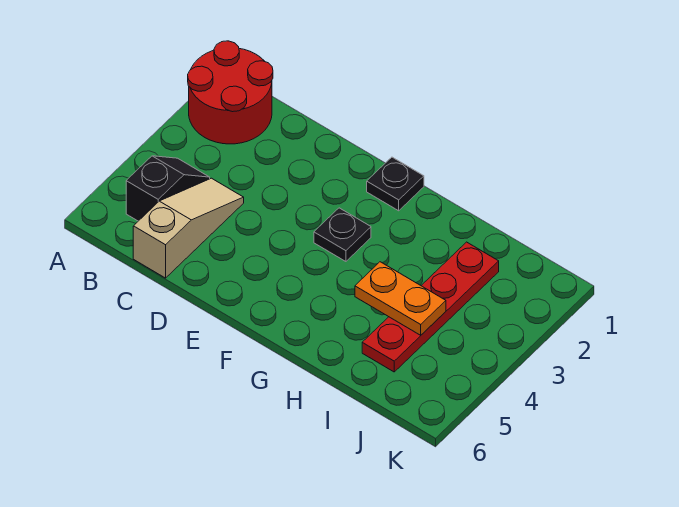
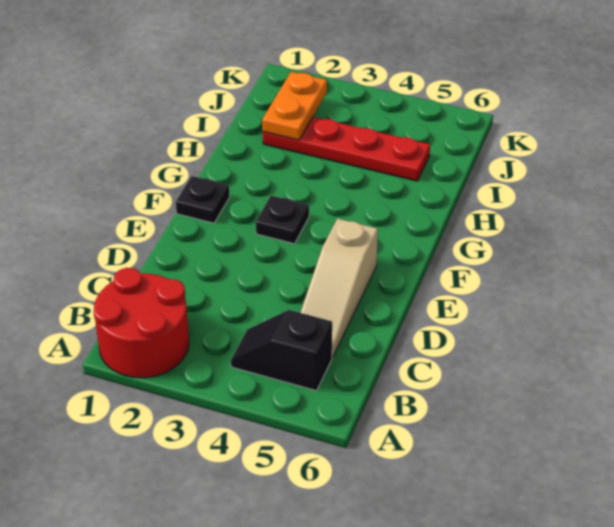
tan slope C4:C6 level 1 top 6 -> tan slope C5:E5 level 1 top E
orange plate H4:I4 level 2 -> orange plate I2:J2 level 2

